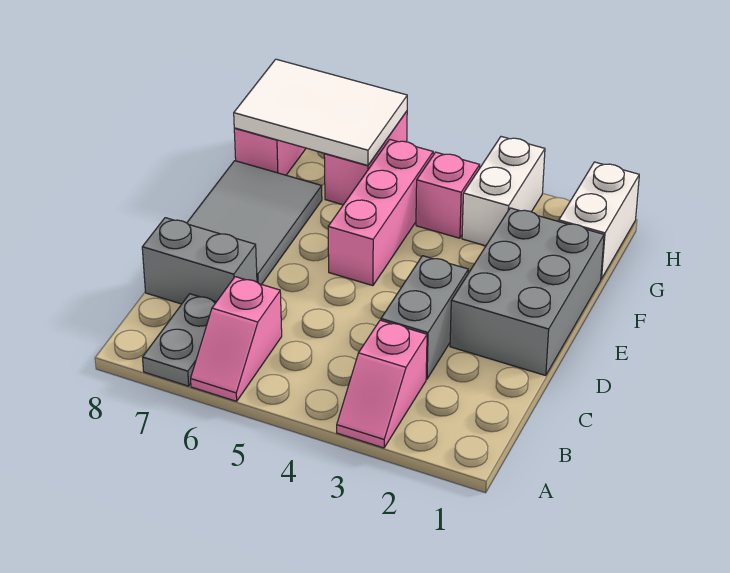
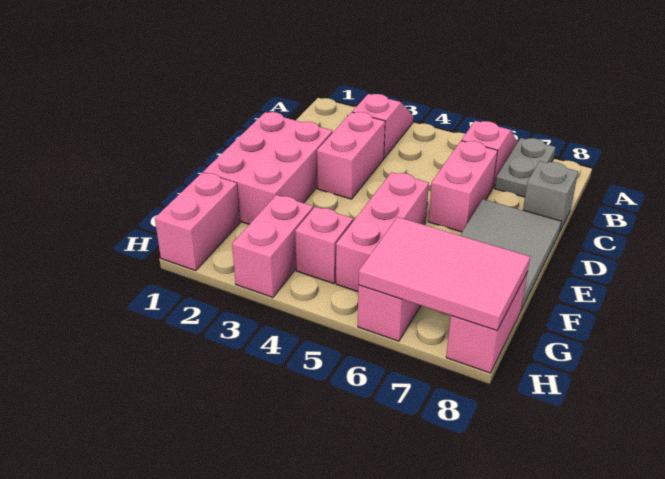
grey brick C3:D3 level 1 -> pink brick C3:D3 level 1
none -> pink brick C6:D6 level 1
grey brick C7:C8 level 1 -> grey brick C8 level 1
grey brick D1:F2 level 1 -> pink brick D1:F2 level 1
white brick G1:H1 level 1 -> pink brick G1:H1 level 1
white brick G3:H3 level 1 -> pink brick G3:H3 level 1
white tile G6:H8 level 2 -> pink tile G6:H8 level 2

